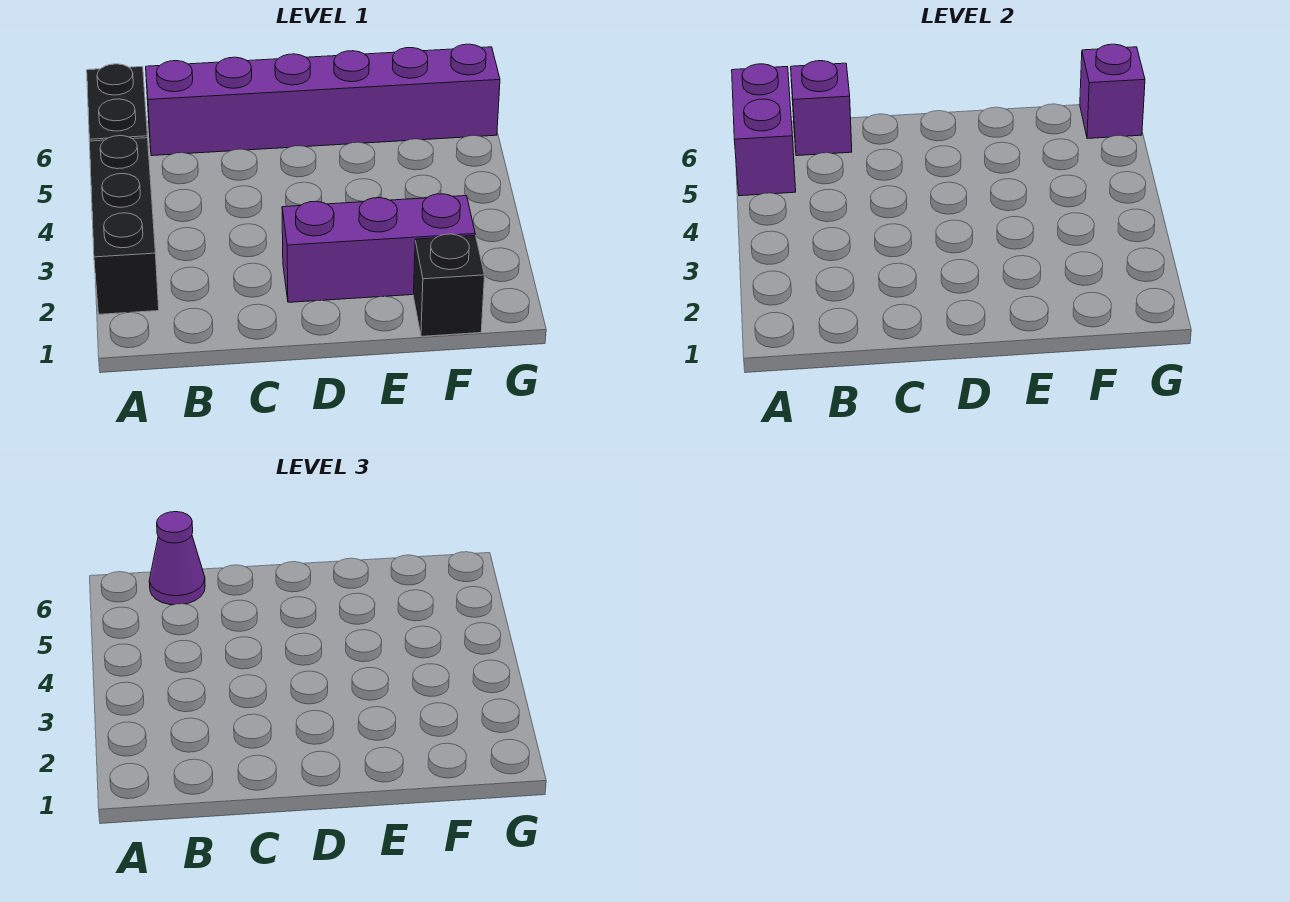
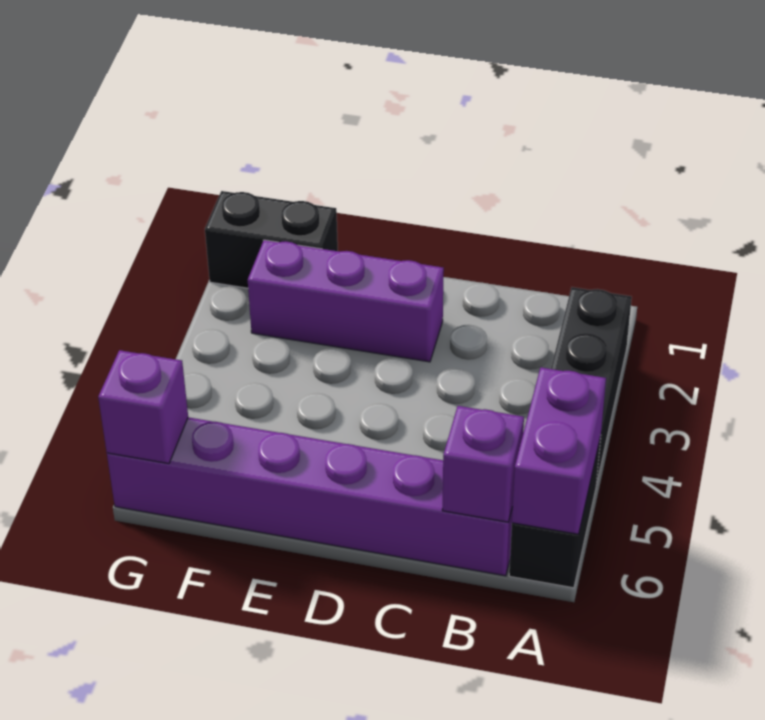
purple cone B6 level 3 -> none
black brick F1 level 1 -> black brick F1:G1 level 1

